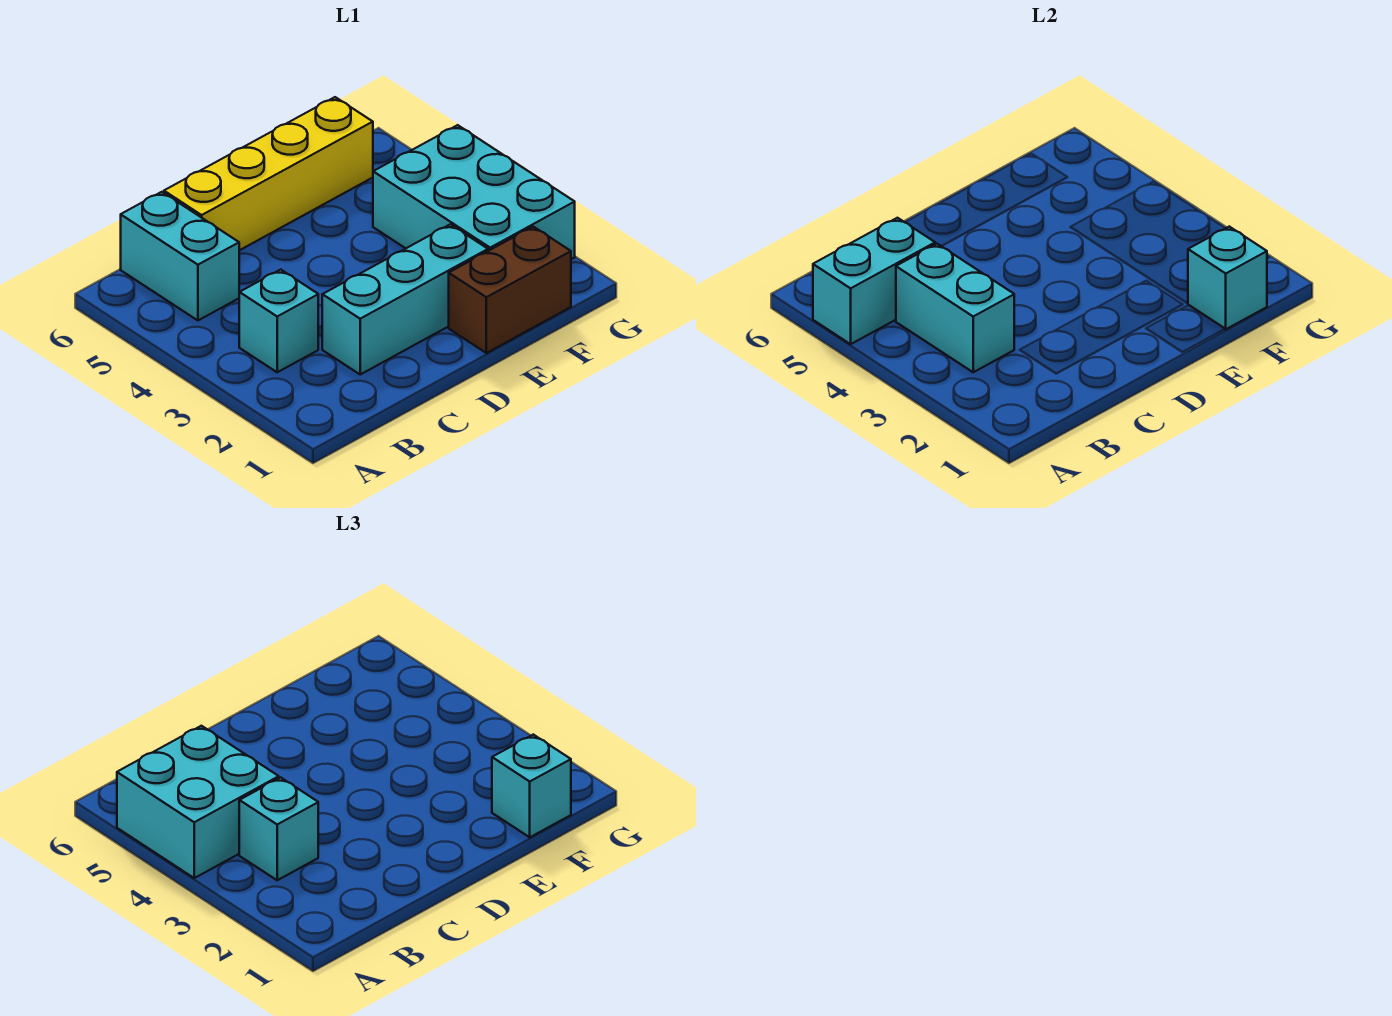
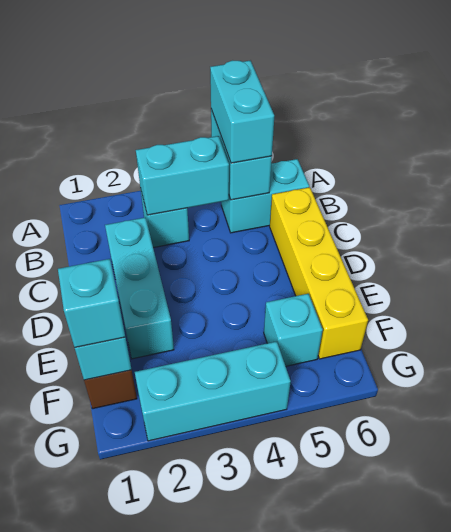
cyan brick A4:B5 level 3 -> cyan brick A5:B5 level 3
cyan brick B3 level 3 -> cyan brick F5 level 1
cyan brick F2:G4 level 1 -> cyan brick G2:G4 level 1

